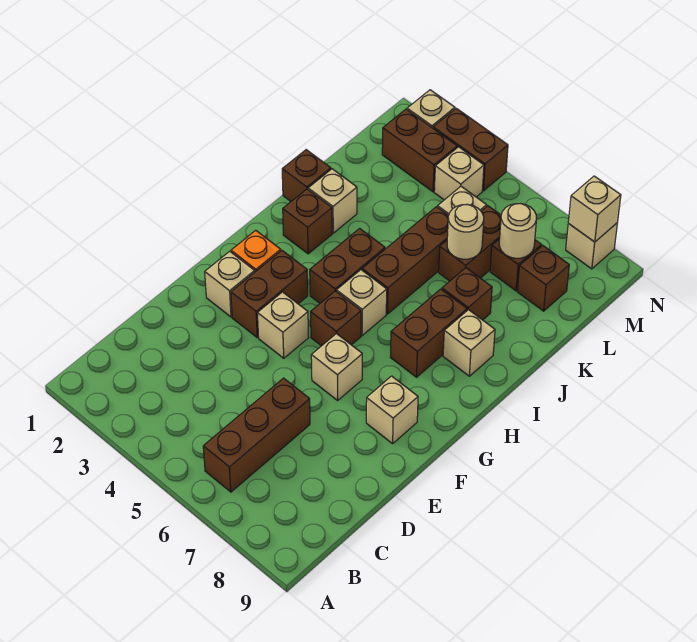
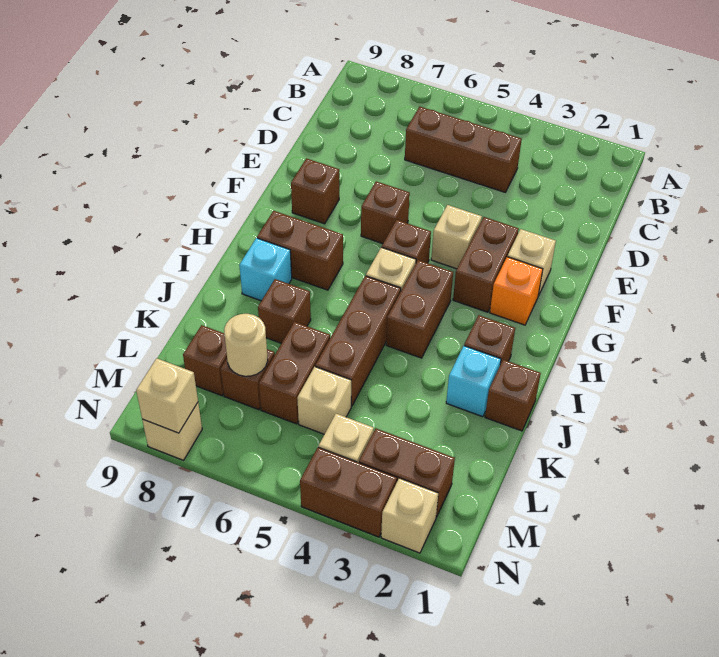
brown brick B6:D6 level 1 -> brown brick C4:C6 level 1
tan brick F6 level 1 -> brown brick F6 level 1
tan brick F8 level 1 -> brown brick F8 level 1
brown brick H7:I7 level 1 -> brown brick H7:H8 level 1
tan brick I8 level 1 -> cyan brick I8 level 1
tan brick J2 level 1 -> cyan brick J2 level 1
tan round brick K6 level 2 -> none

